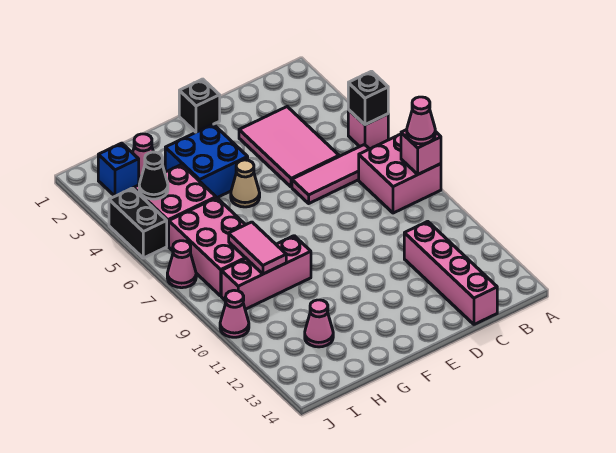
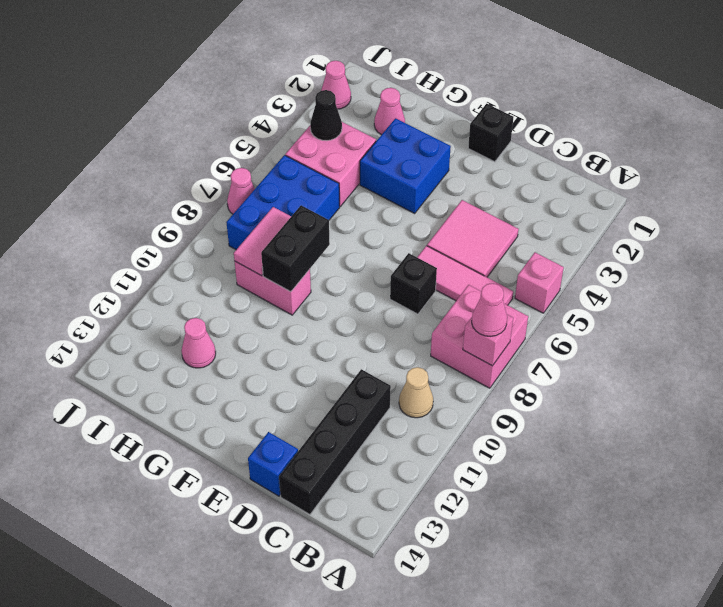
black brick A5 level 2 -> black brick D7 level 1
pink tile C3:D5 level 1 -> pink tile C4:D5 level 1
pink brick C11:C14 level 1 -> black brick C11:C14 level 1
tan cone F5 level 1 -> tan cone B10 level 1
pink brick G9:I9 level 1 -> pink brick G9:H9 level 1
pink brick H6:I8 level 1 -> blue brick H6:I8 level 1
blue brick I2 level 1 -> blue brick D14 level 1
black brick J4:J5 level 1 -> black brick G8:G9 level 2
pink cone J10 level 1 -> pink cone J2 level 1

